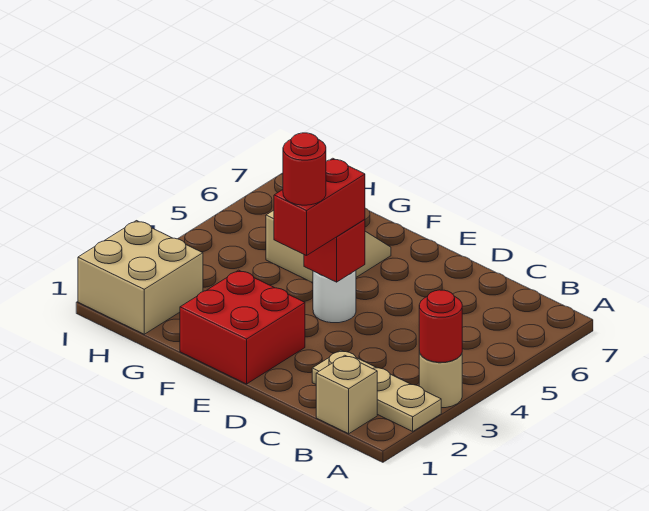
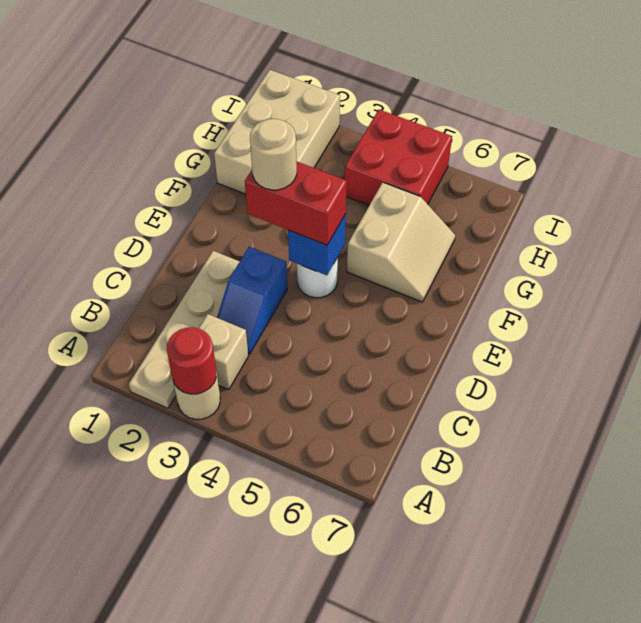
tan plate A2:C2 level 1 -> tan plate A2:D2 level 1
tan brick B1 level 1 -> tan brick B3 level 1
none -> blue slope C3:D3 level 1 top D
red brick E1:F2 level 1 -> red brick H4:I5 level 1
red round brick E3 level 4 -> tan round brick E3 level 4
red brick E4 level 2 -> blue brick E4 level 2
tan brick H1:I2 level 1 -> tan brick G1:I2 level 1

